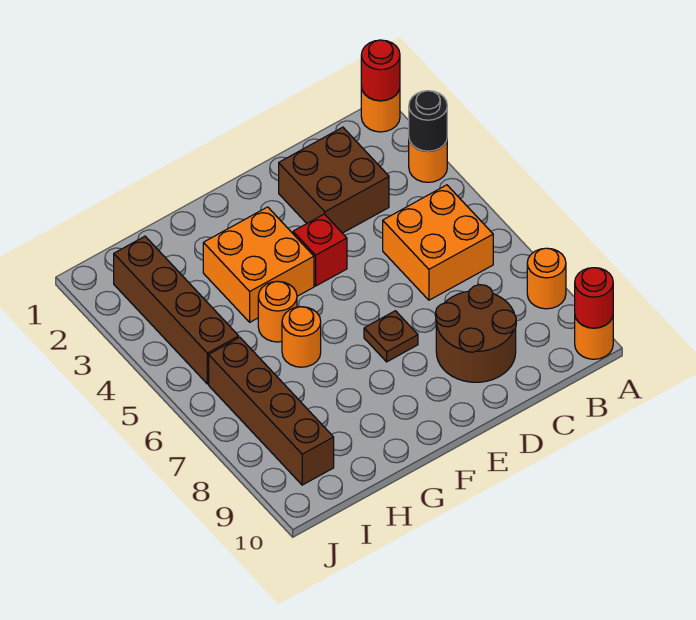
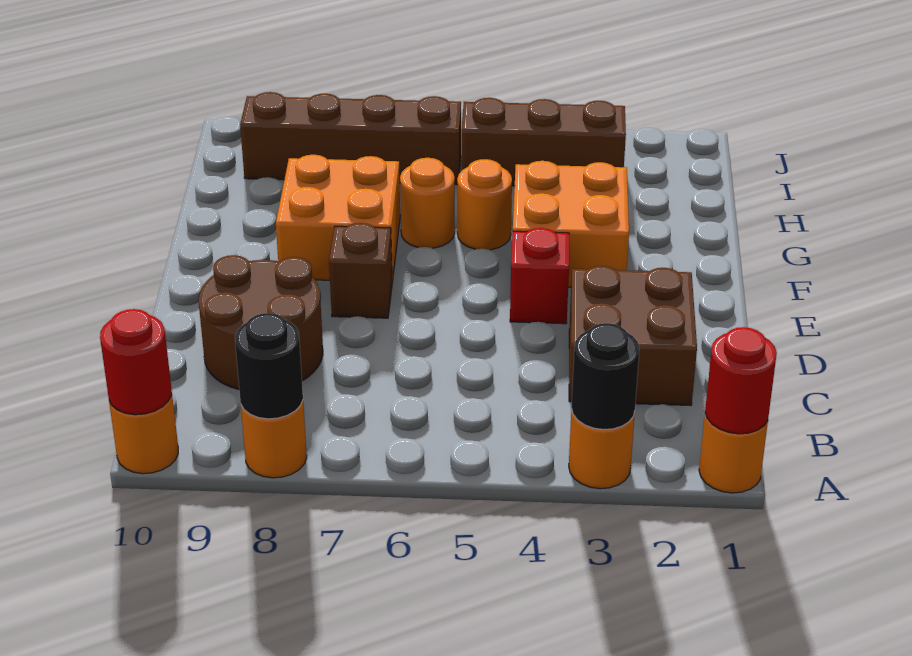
none -> black round brick A8 level 2
orange brick B5:C6 level 1 -> orange brick F7:G8 level 1
brown plate E7 level 1 -> brown brick E7 level 1
brown brick I2:I5 level 1 -> brown brick I3:I5 level 1

